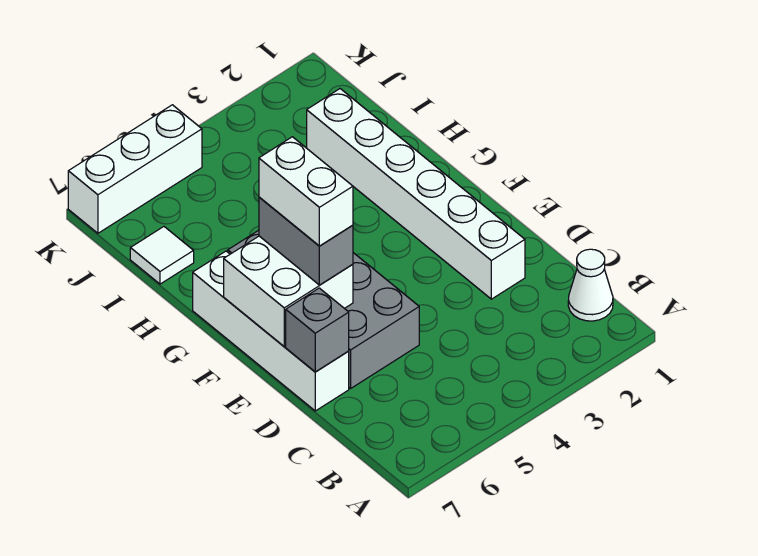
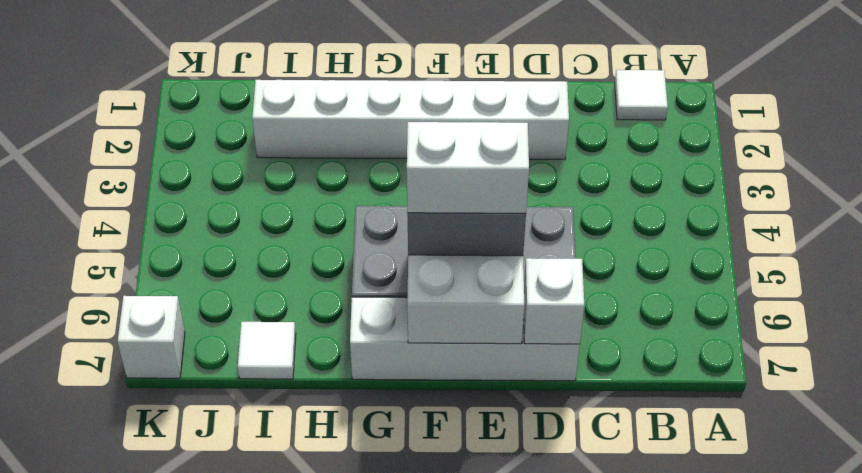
white cone B1 level 1 -> white tile B1 level 1
grey brick D7 level 2 -> white brick D7 level 2
white brick K5:K7 level 1 -> white brick K7 level 1

